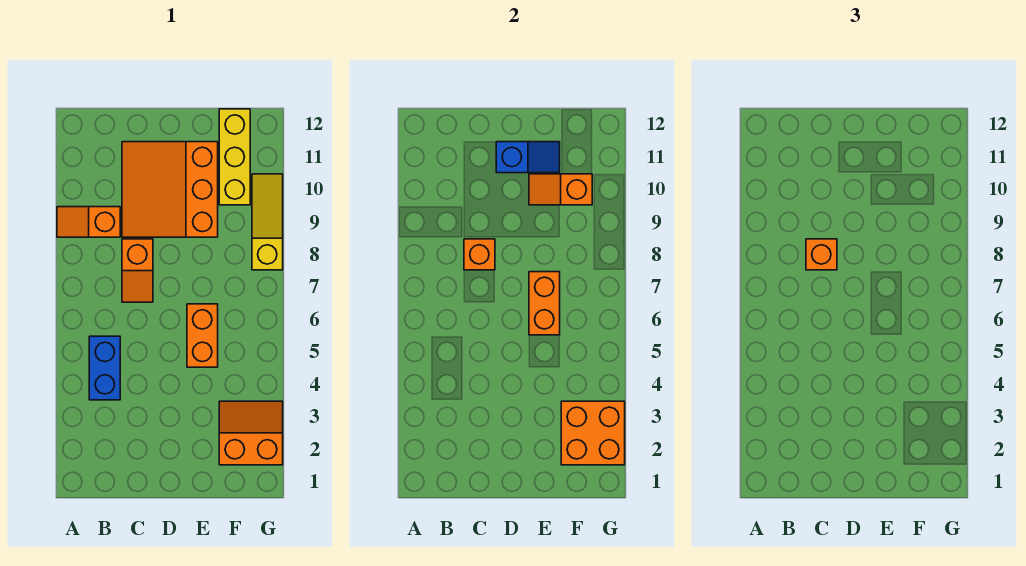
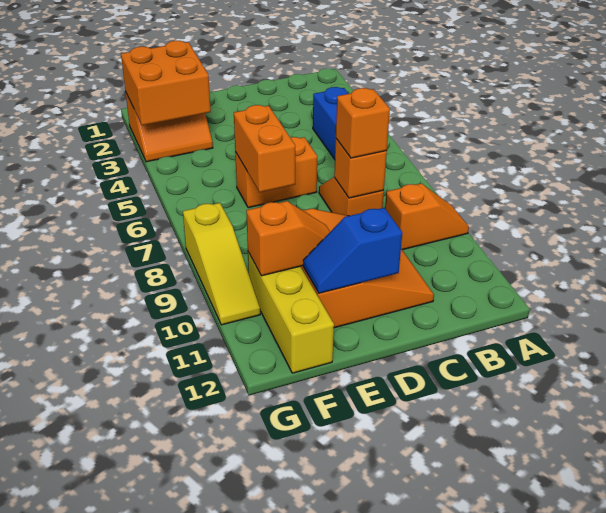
orange brick E5:E6 level 1 -> orange brick D6:E6 level 1

